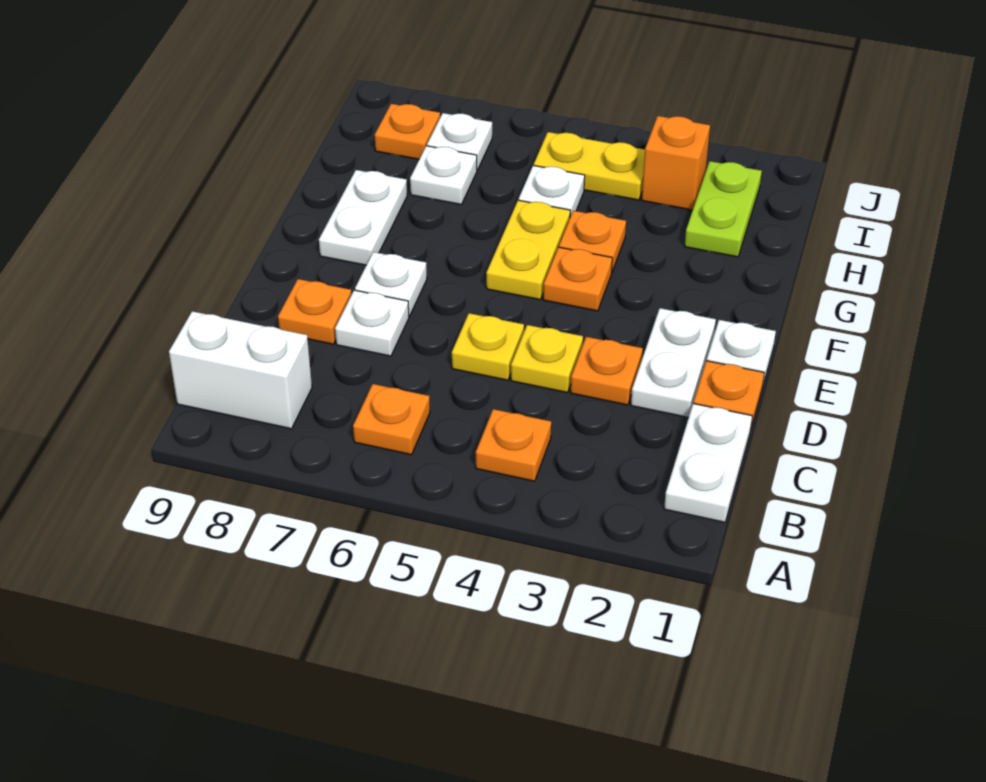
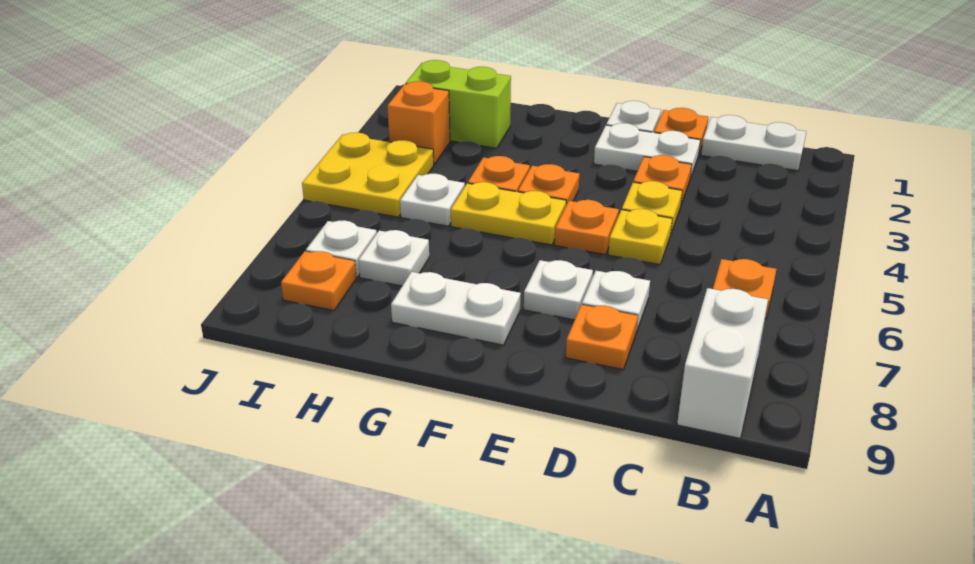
orange plate B4 level 1 -> orange plate E5 level 1
lime plate H2:I2 level 1 -> lime brick H2:I2 level 1
yellow plate I4:I5 level 1 -> yellow plate I4:J5 level 1

